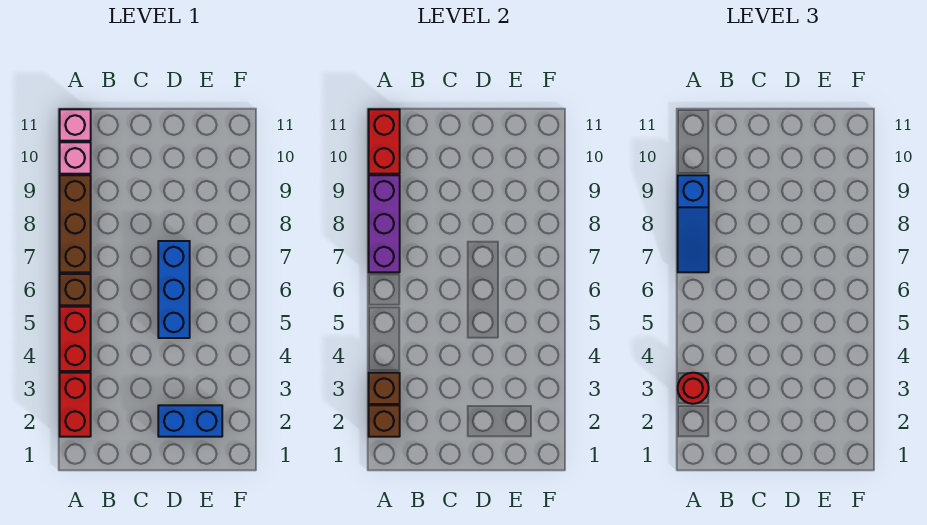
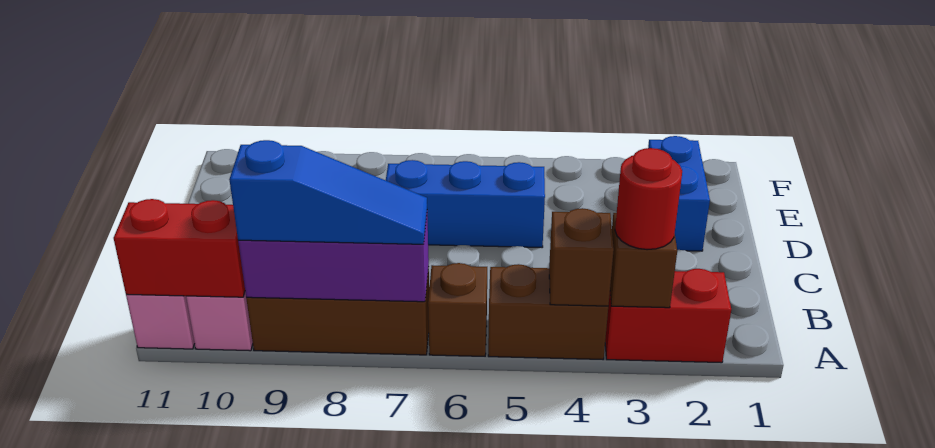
brown brick A2 level 2 -> brown brick A4 level 2
red brick A4:A5 level 1 -> brown brick A4:A5 level 1

